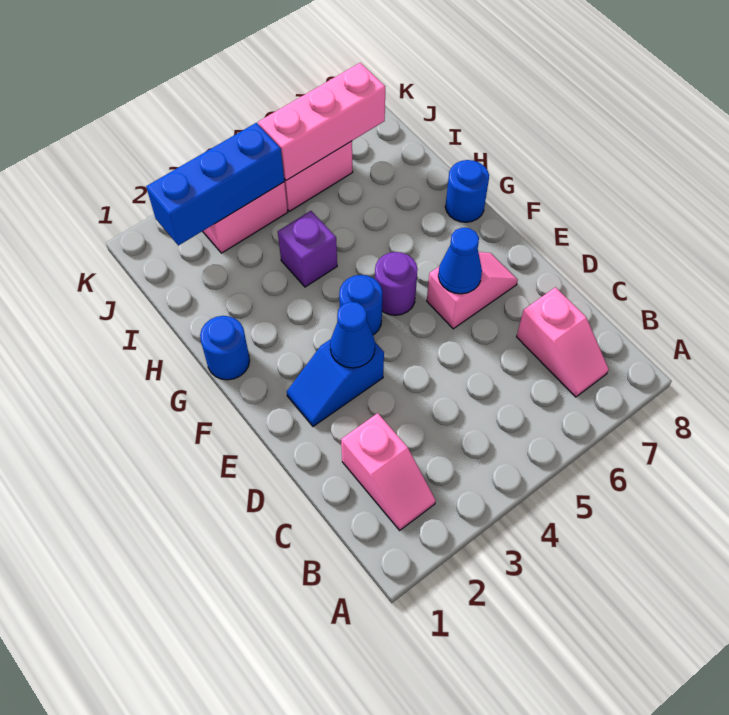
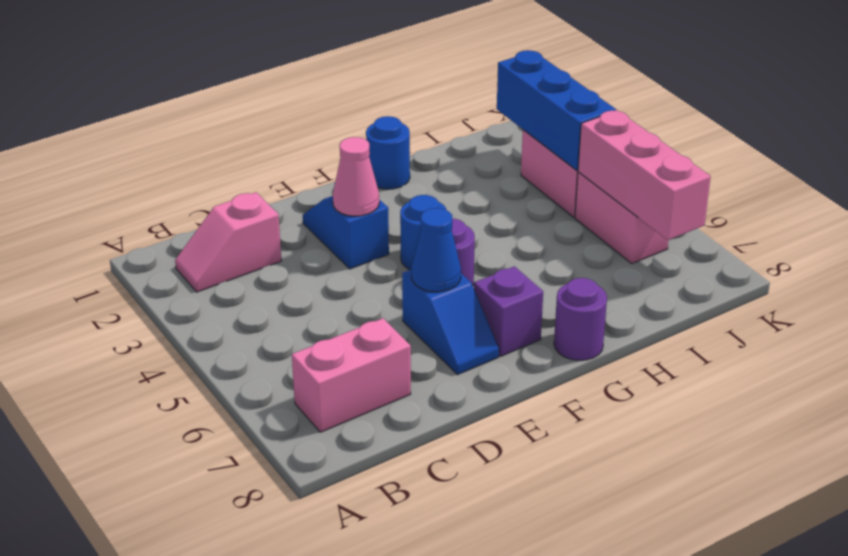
pink slope B7:C7 level 1 top C -> pink brick B7:C7 level 1
blue cone E3 level 2 -> pink cone E3 level 2
pink slope E6:E7 level 1 top 6 -> blue slope E6:E7 level 1 top 6
blue round brick G8 level 1 -> purple round brick G8 level 1
purple brick H4 level 1 -> purple brick F7 level 1

